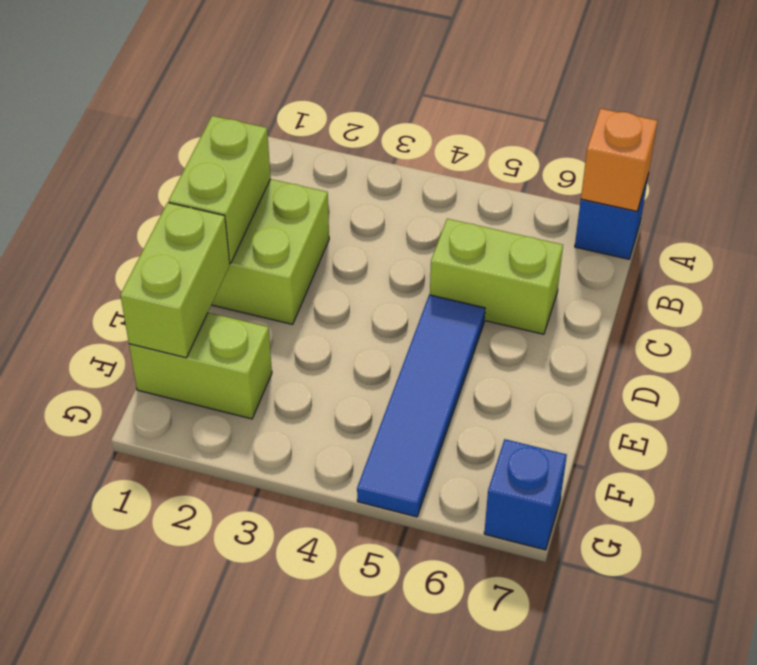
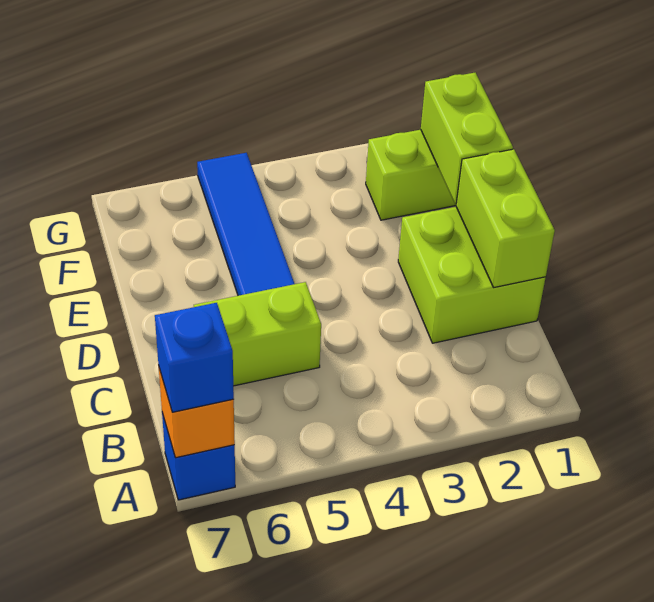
blue brick G7 level 1 -> blue brick A7 level 3

